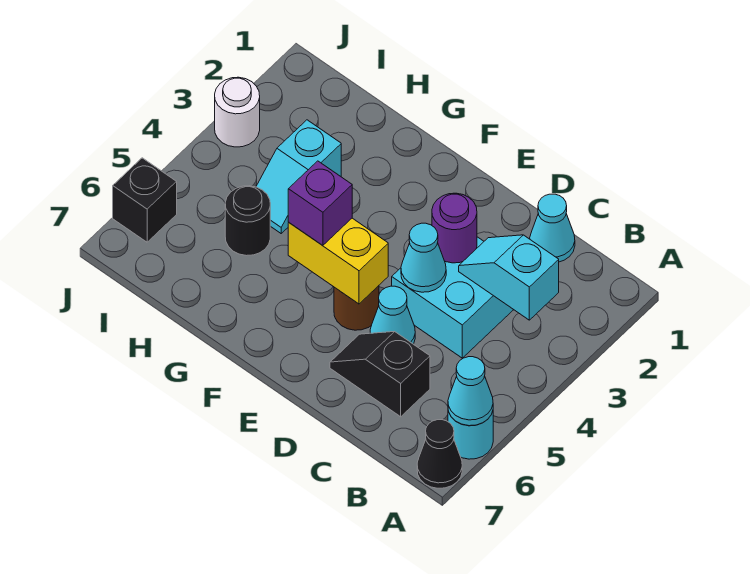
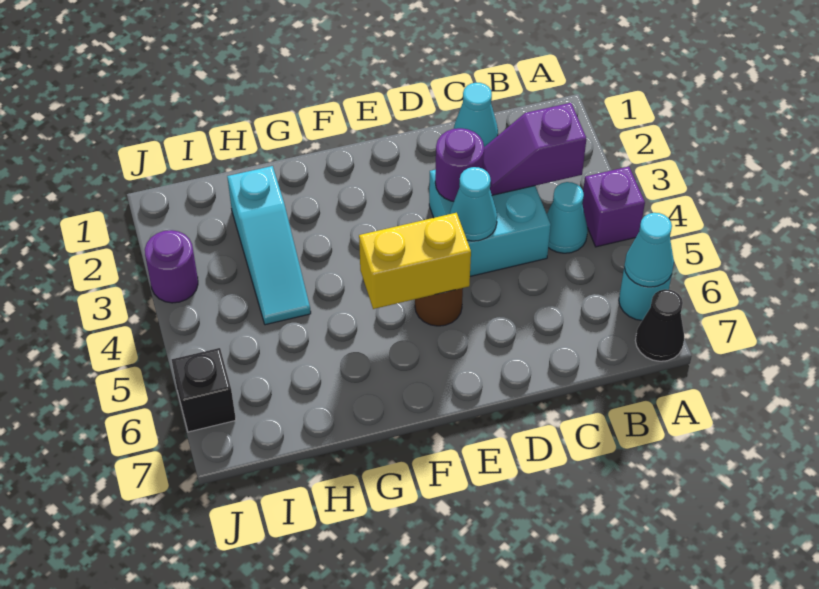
cyan slope B3:C3 level 2 top B -> purple slope B3:C3 level 2 top B
black slope C6:D6 level 1 top C -> none
cyan cone D5 level 1 -> cyan cone B4 level 1
purple brick F5 level 3 -> purple brick A4 level 1
cyan slope H3:H4 level 1 top 3 -> cyan slope H2:H4 level 1 top 2
black round brick H5 level 1 -> none
white round brick J3 level 1 -> purple round brick J3 level 1

